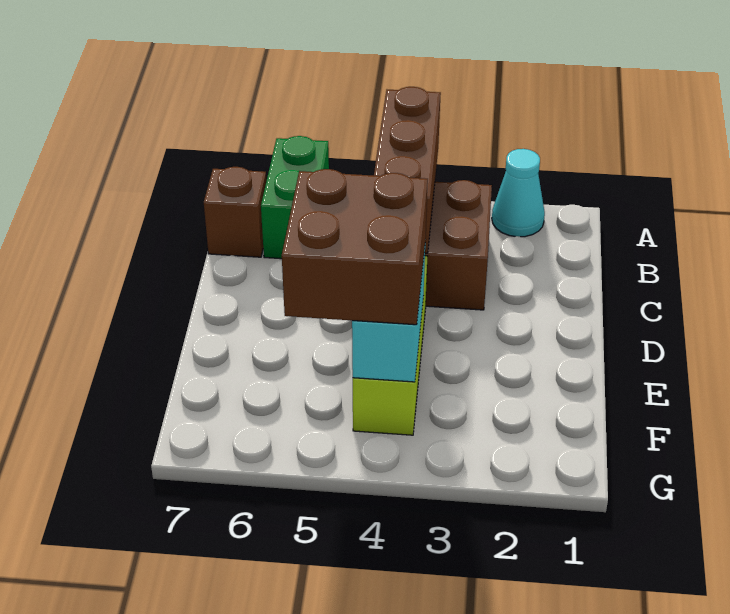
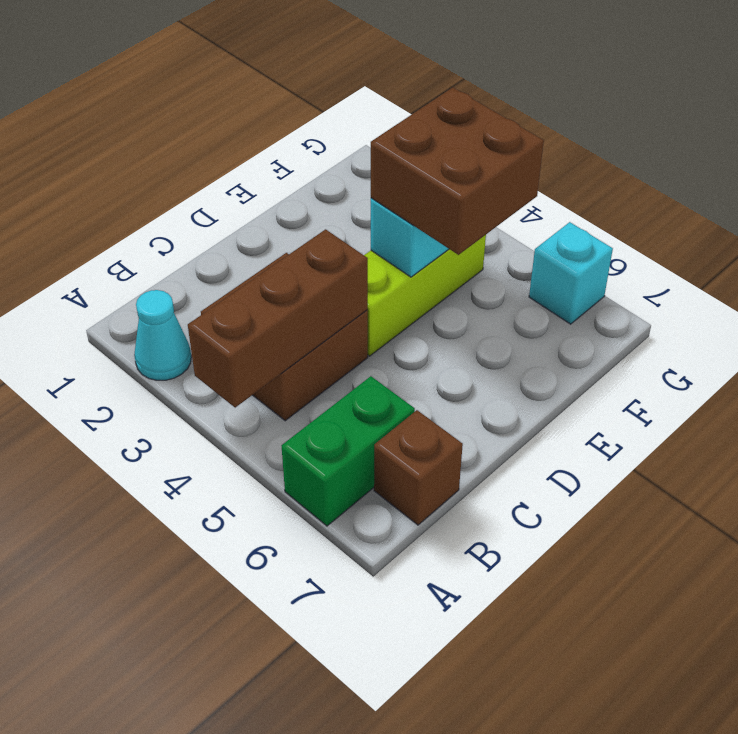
none -> cyan brick G6 level 1

